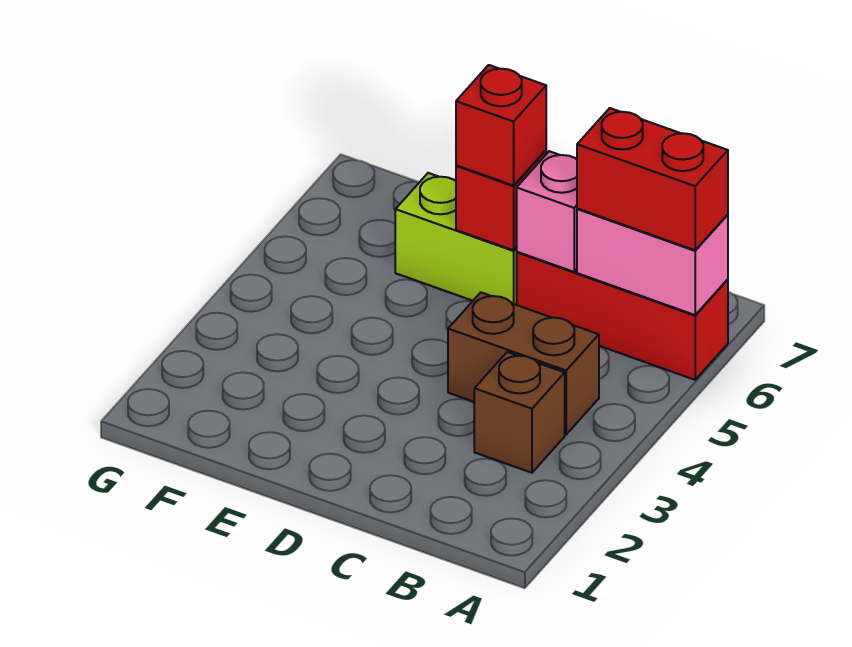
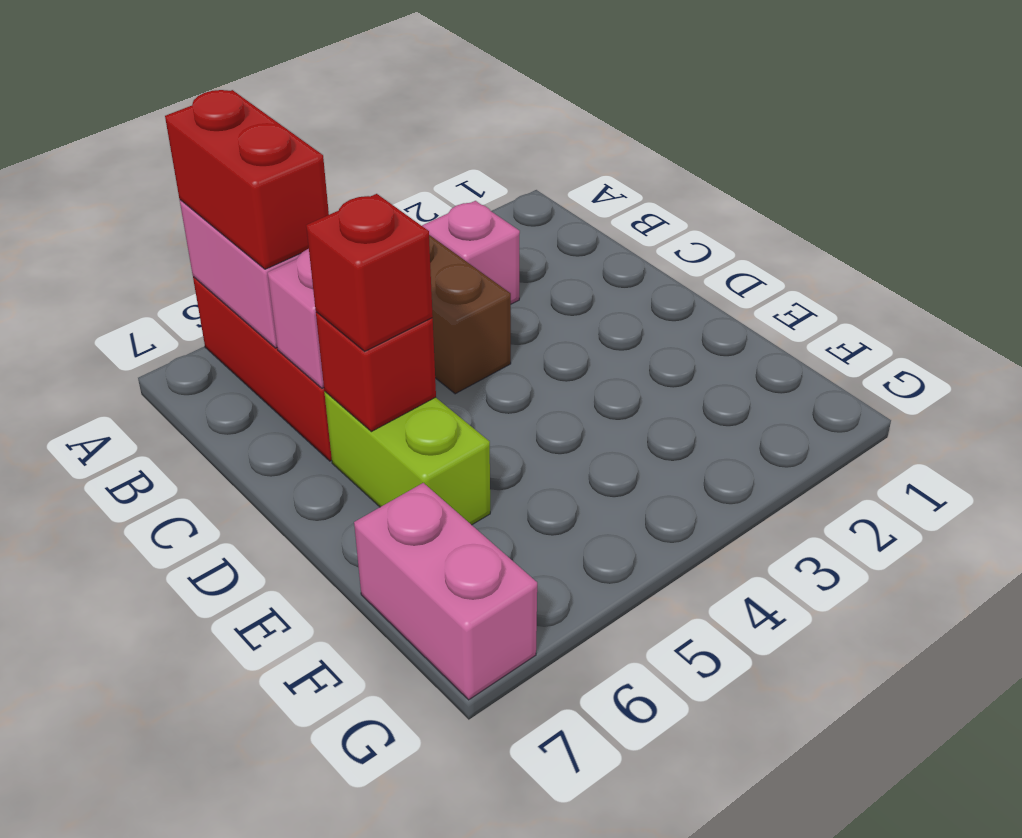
brown brick B3 level 1 -> pink brick B3 level 1
none -> pink brick F7:G7 level 1

